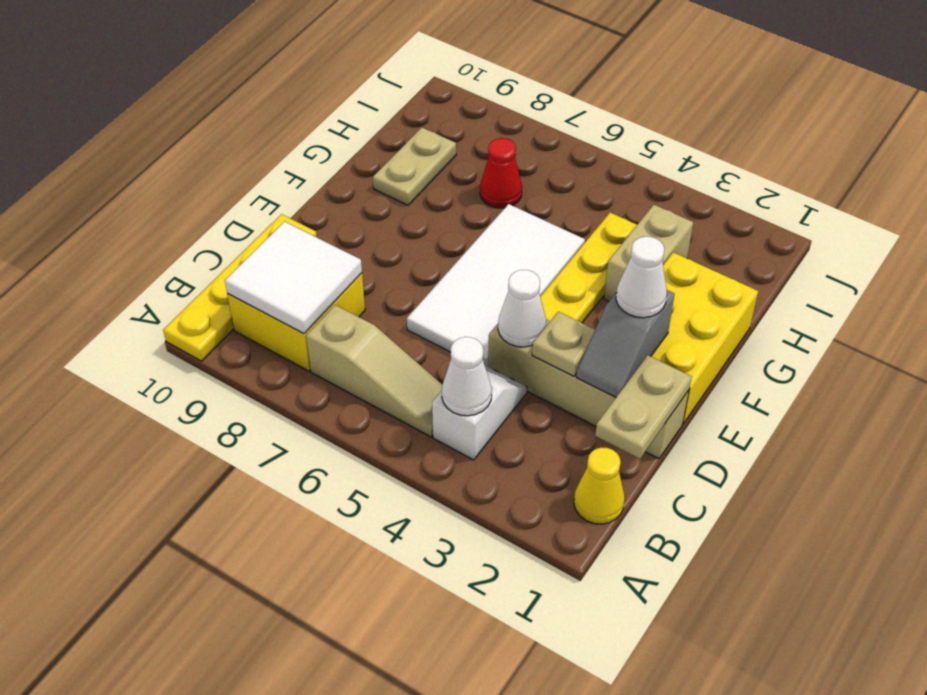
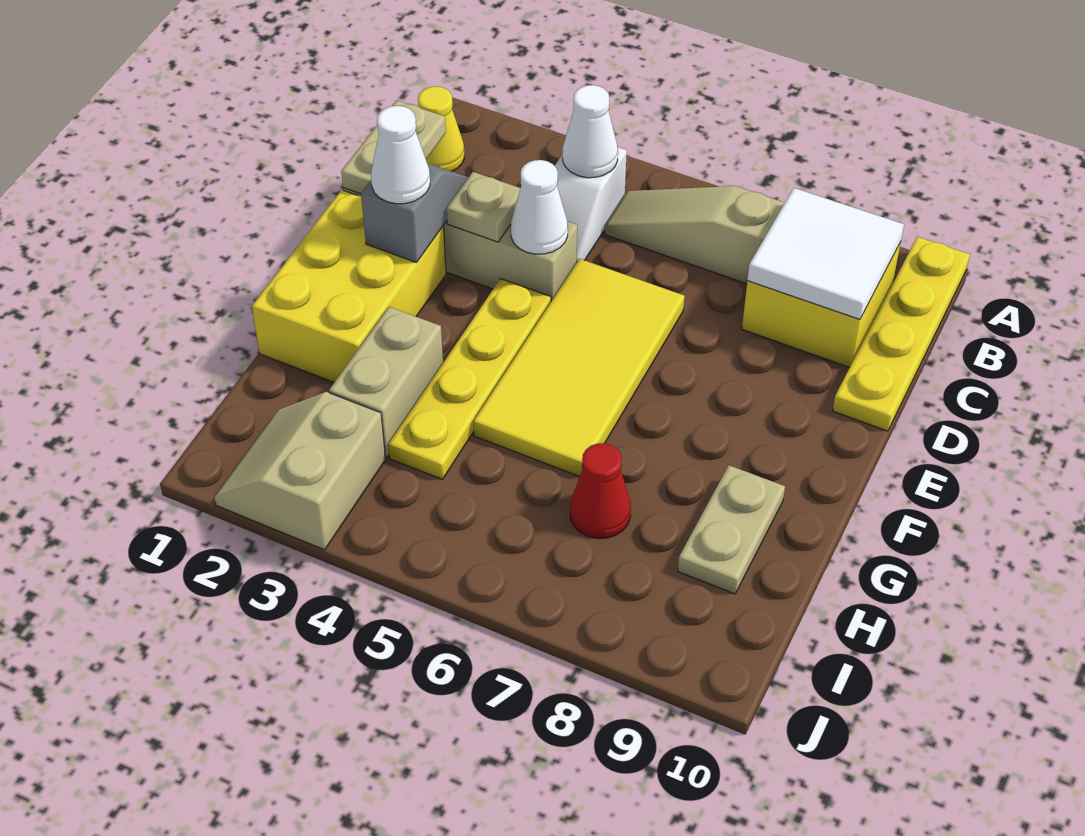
white tile D5:G6 level 1 -> yellow tile D5:G6 level 1
none -> tan slope I2:J3 level 1 top 3

